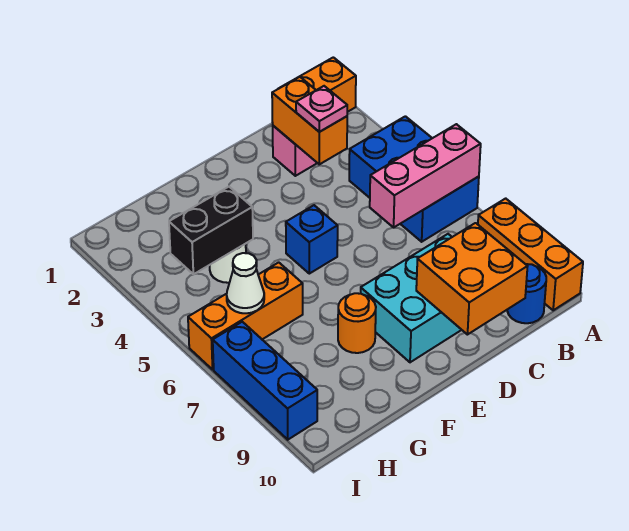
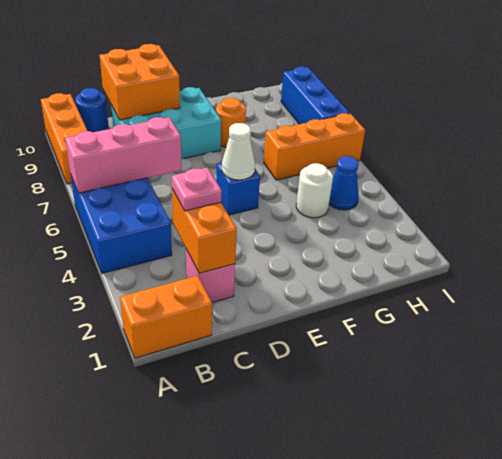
black brick G4:H4 level 2 -> none
none -> blue cone H4 level 1
white cone H6 level 2 -> white cone E5 level 2

